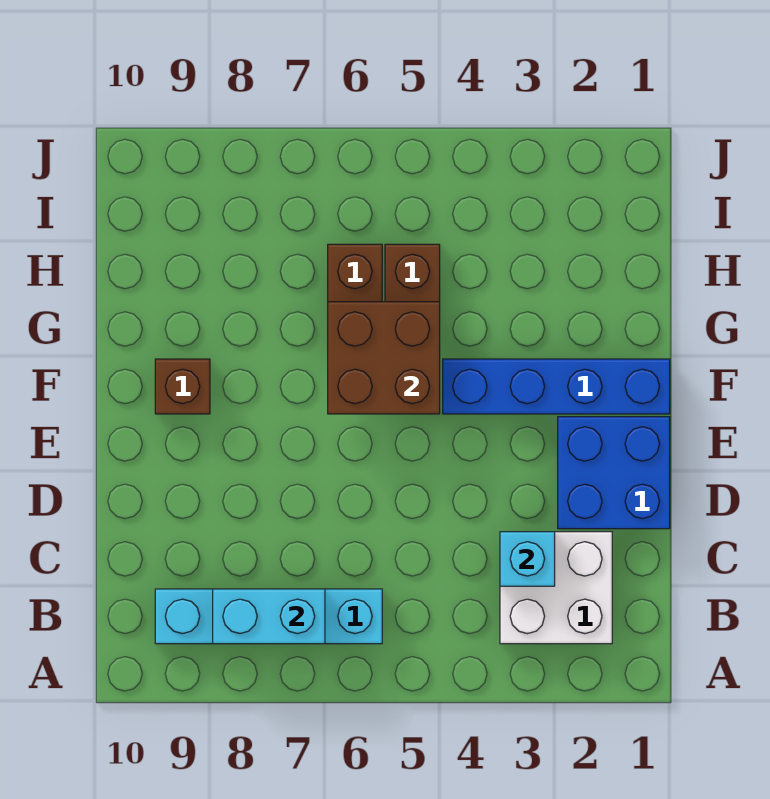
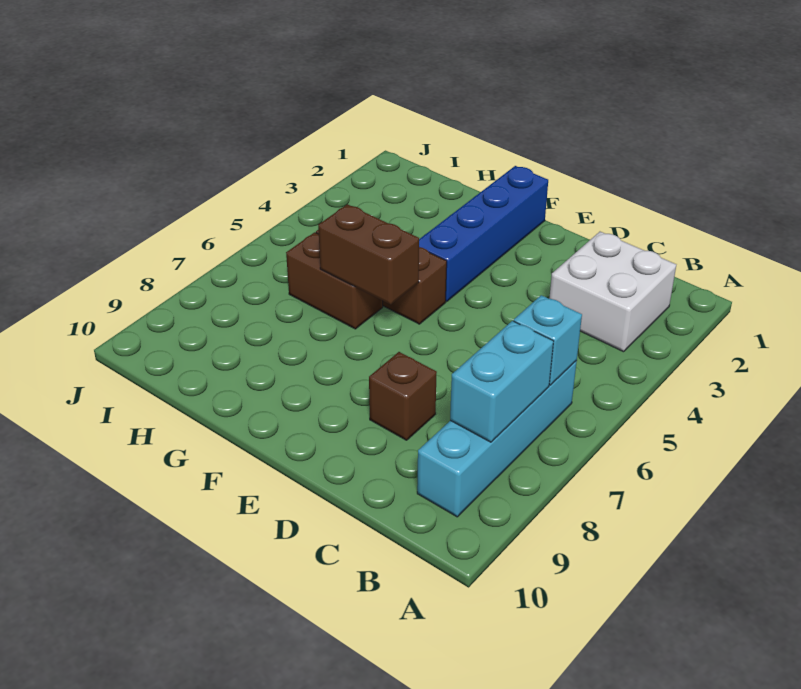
cyan brick C3 level 2 -> cyan brick B6 level 2
blue brick D1:E2 level 1 -> none
brown brick F5:G6 level 2 -> brown brick F6:G6 level 2
brown brick F9 level 1 -> brown brick D8 level 1

